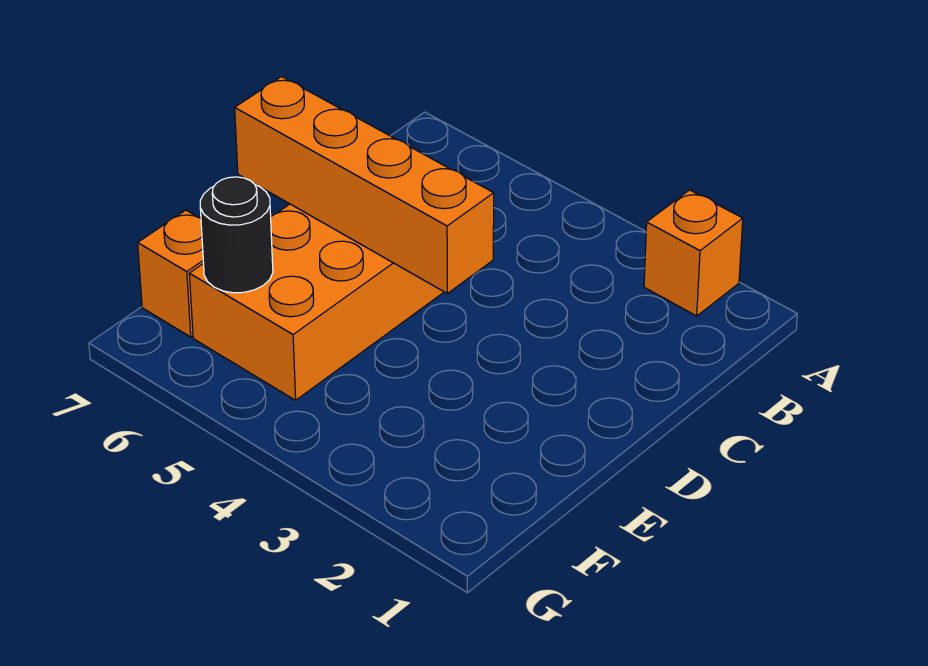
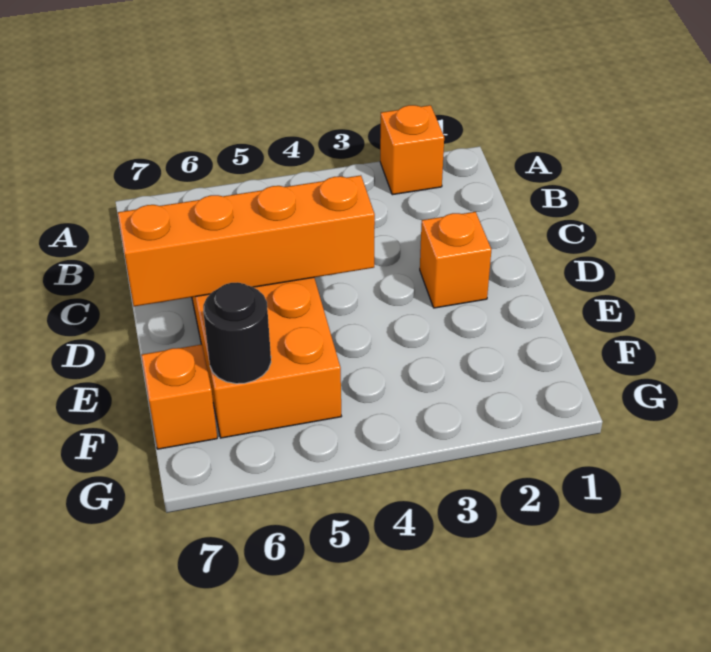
none -> orange brick D2 level 1

